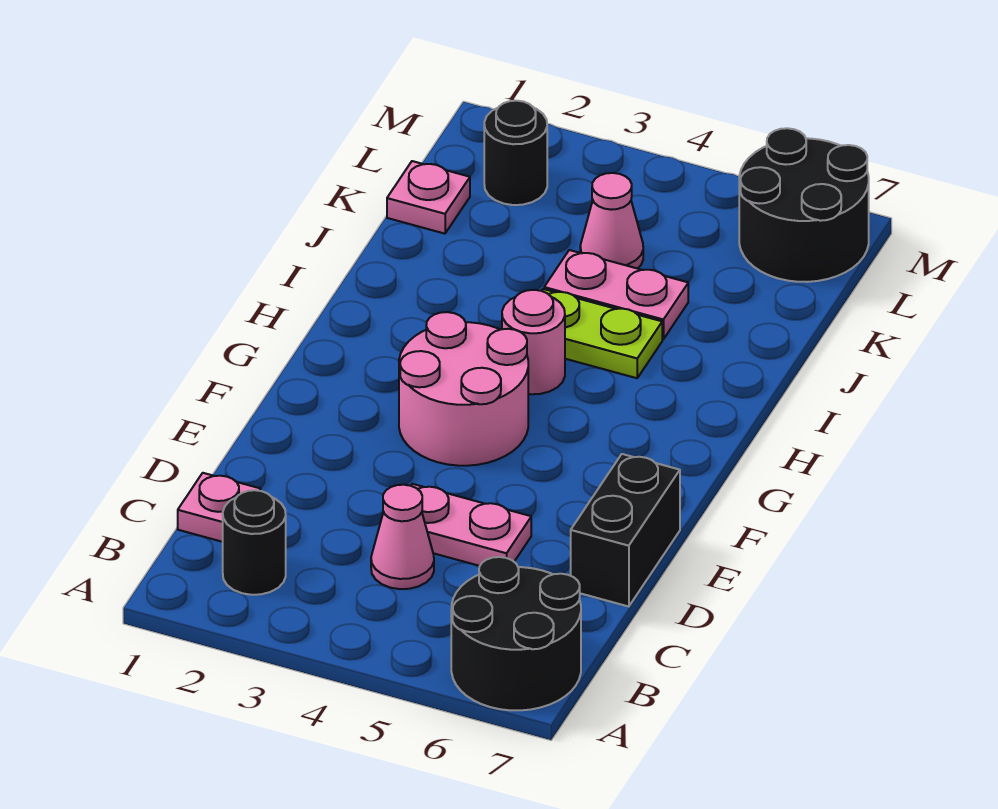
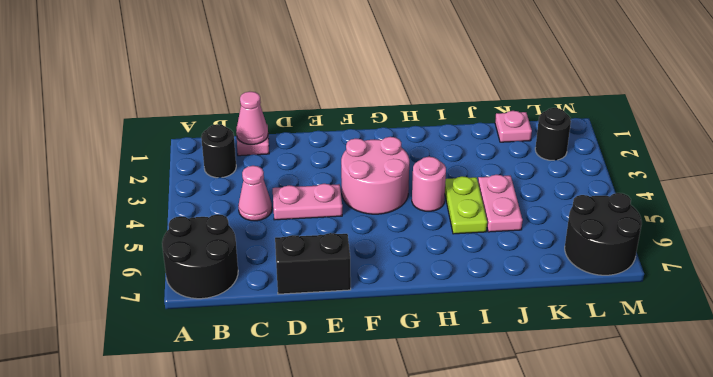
pink plate D4:D5 level 1 -> pink plate D4:E4 level 1
pink cone K4 level 1 -> pink cone C1 level 2

